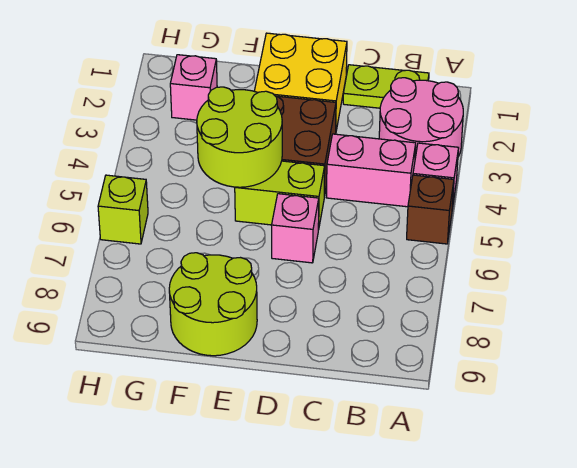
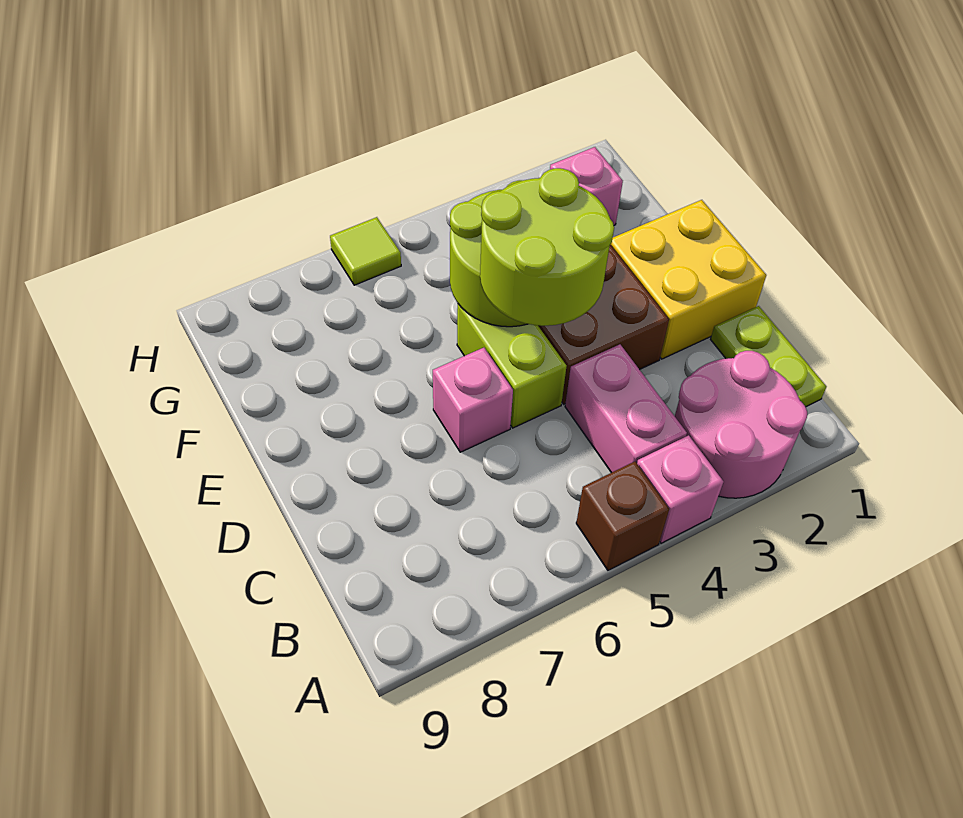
lime round brick E8:F9 level 1 -> lime round brick D4:E5 level 3
lime brick H6 level 1 -> lime tile H6 level 1

